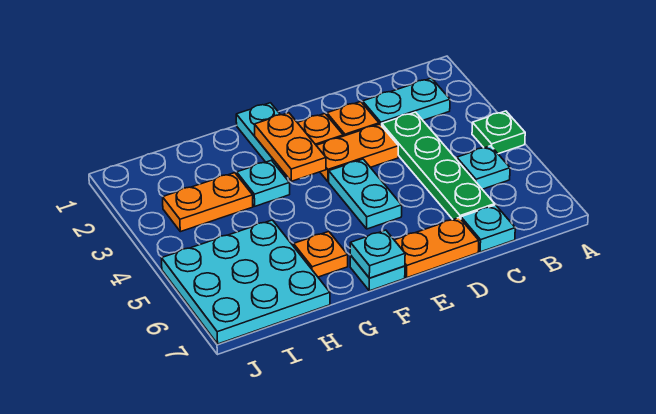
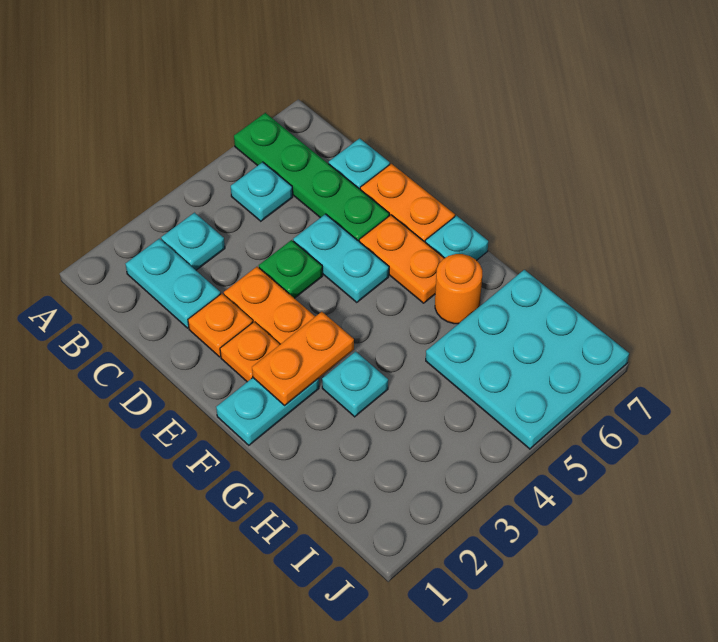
green plate A4 level 1 -> green plate D4 level 1
green plate C3:C6 level 1 -> green plate A6:D6 level 1
cyan plate E4:E5 level 1 -> cyan plate D5:E5 level 1
cyan plate F7 level 2 -> cyan plate B3 level 1
orange plate G6 level 1 -> orange round brick G6 level 1
orange plate H3:I3 level 1 -> orange plate E6:F6 level 1

